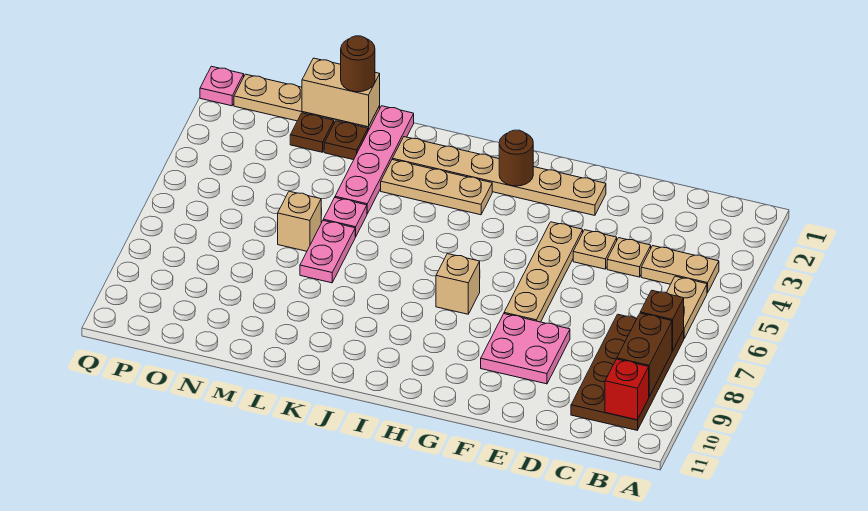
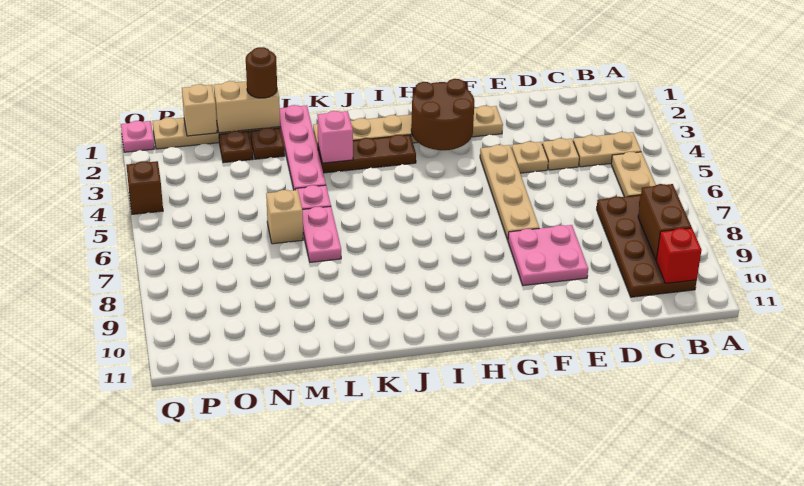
brown brick B7 level 2 -> brown brick Q4 level 1
brown round brick H2 level 2 -> brown round brick G2:H3 level 2
tan brick H7 level 1 -> tan brick O1 level 2
tan plate I3:K3 level 1 -> brown plate I3:K3 level 1
none -> pink brick K3 level 2

